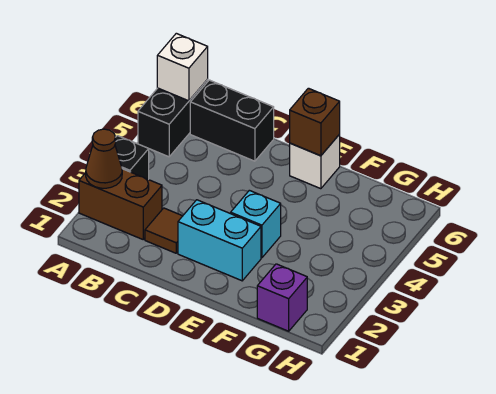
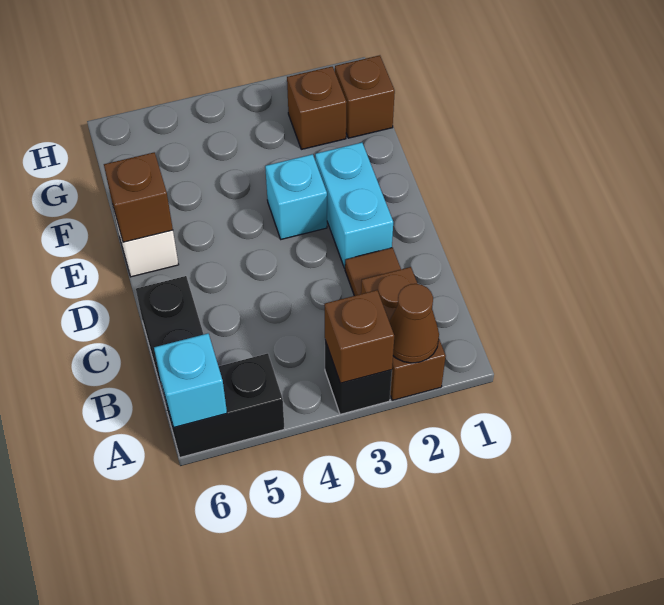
none -> brown brick A3 level 2
white brick A6 level 2 -> cyan brick A6 level 2
purple brick G1 level 1 -> brown brick G1 level 1
none -> brown brick G2 level 1

